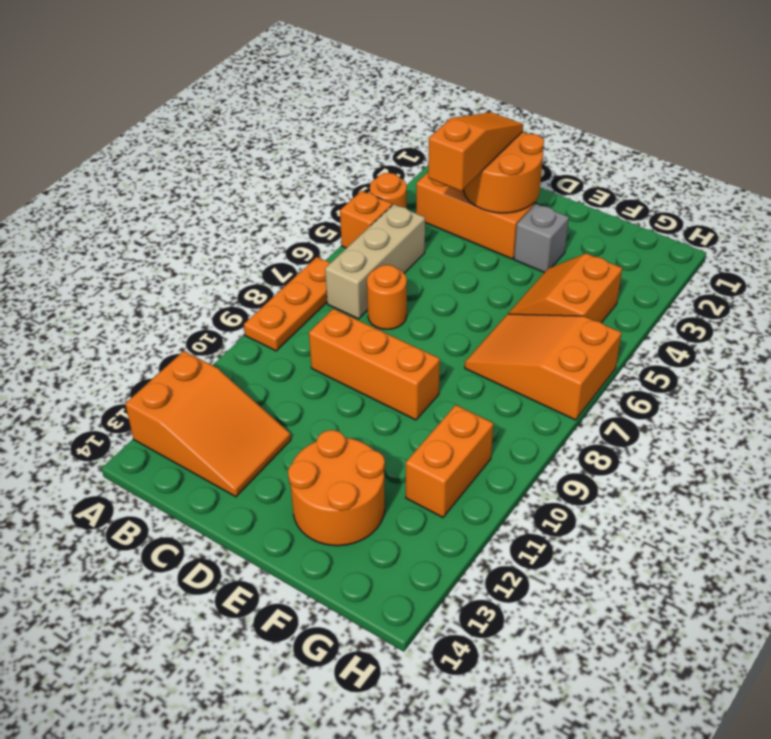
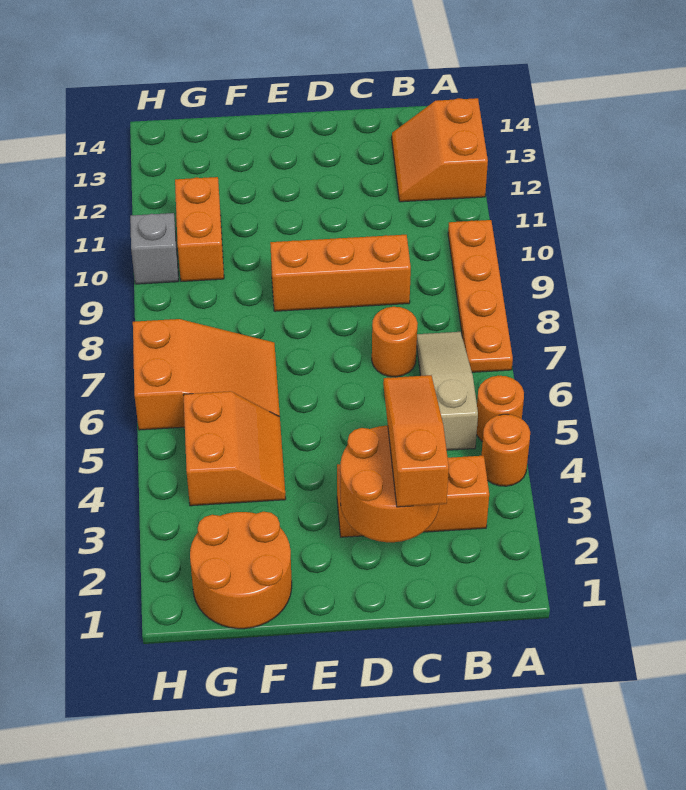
orange brick A5 level 1 -> orange round brick A5 level 1
orange plate A7:A9 level 1 -> orange plate A7:A10 level 1
orange slope A12:C13 level 1 top A -> orange slope A12:B13 level 1 top A
tan brick B5:B7 level 1 -> tan slope B5:B7 level 1 top 5
orange slope C2:C4 level 3 top 4 -> orange slope C2:C4 level 3 top 2
grey brick E3 level 1 -> grey brick H10 level 1
orange round brick E12:F13 level 1 -> orange round brick F1:G2 level 1

